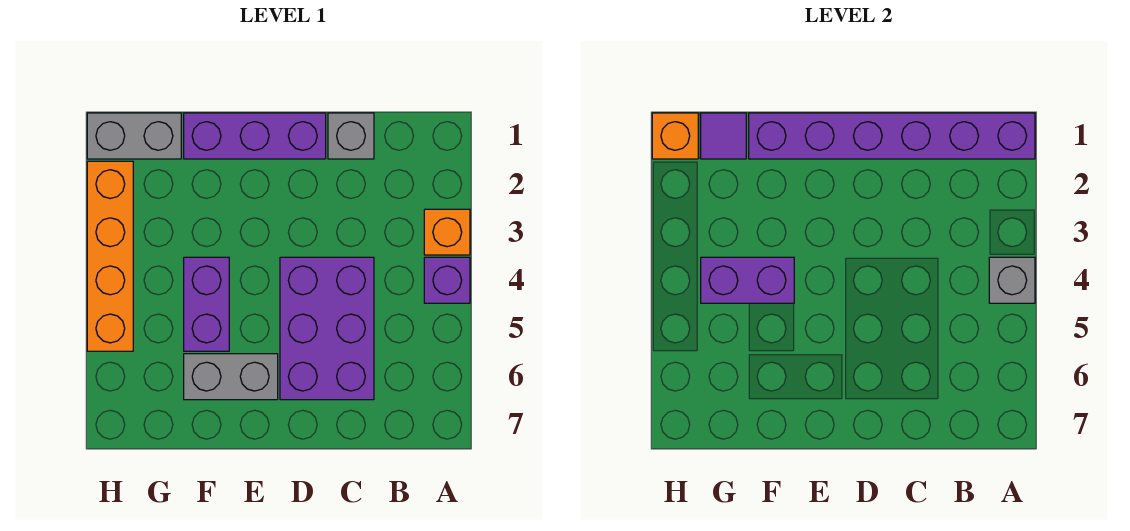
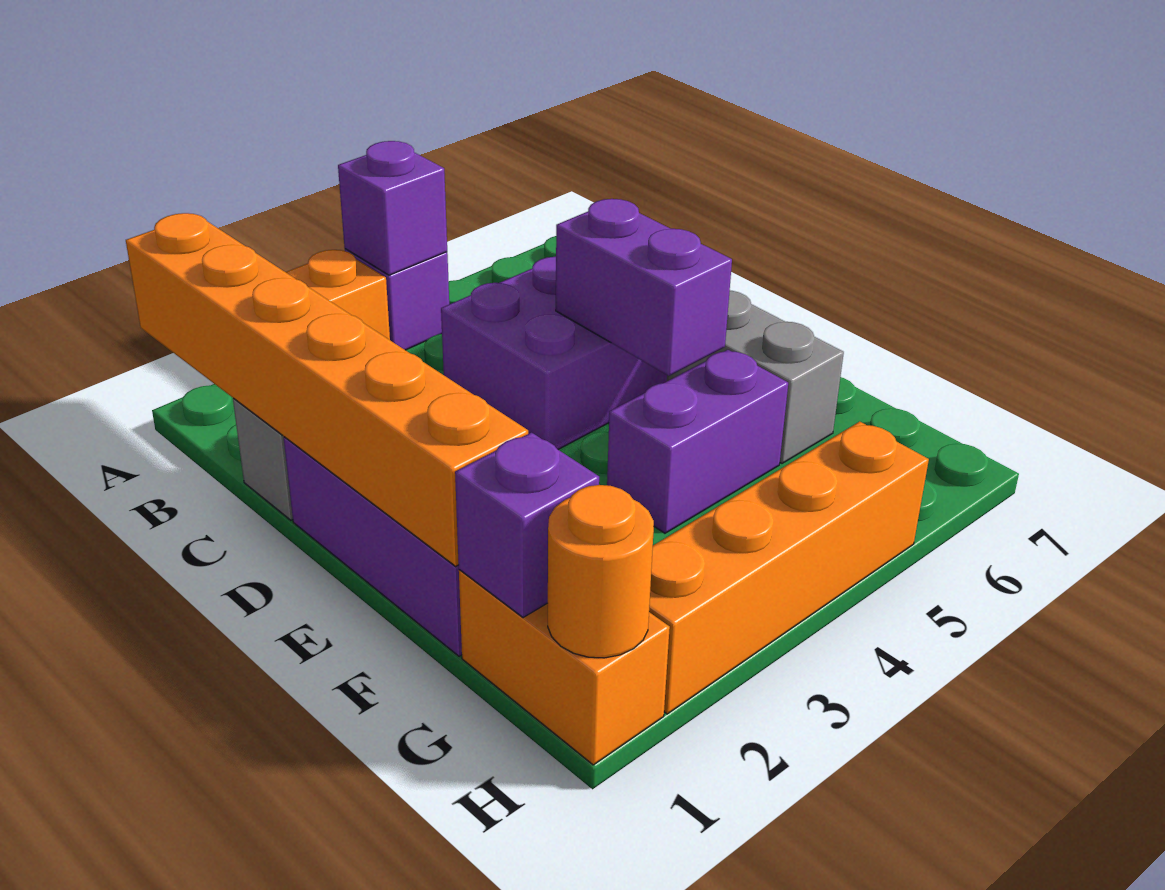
purple brick A1:F1 level 2 -> orange brick A1:F1 level 2
grey brick A4 level 2 -> purple brick A4 level 2
purple brick F4:G4 level 2 -> purple brick D5:E5 level 2
grey brick G1:H1 level 1 -> orange brick G1:H1 level 1
purple tile G1 level 2 -> purple brick G1 level 2
orange brick H1 level 2 -> orange round brick H1 level 2

